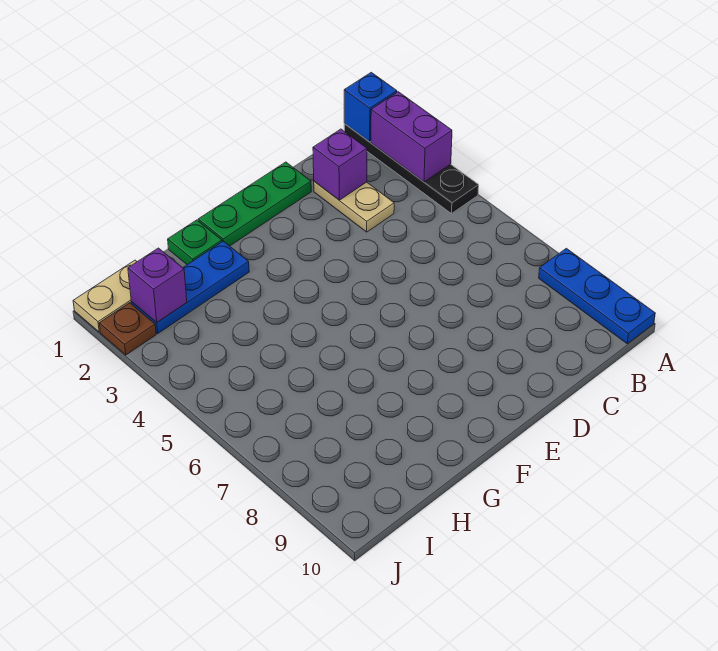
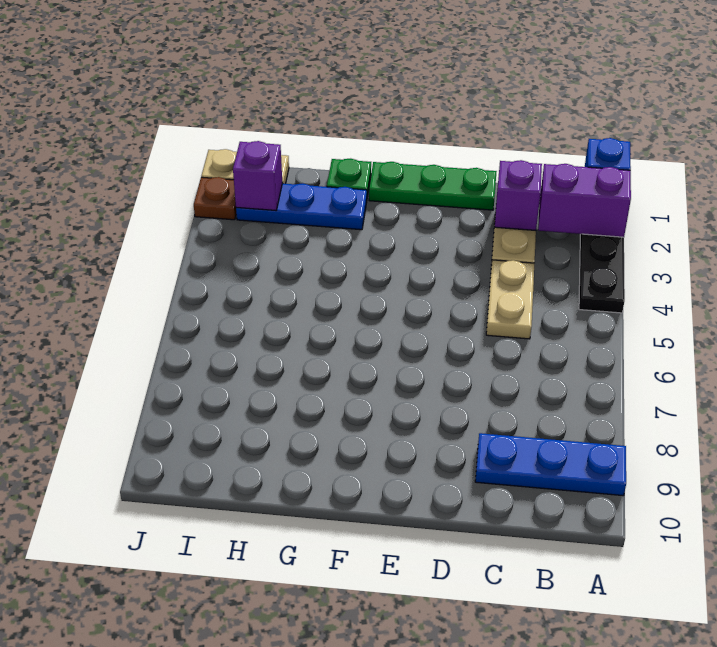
purple brick A2:A3 level 2 -> purple brick A2:B2 level 2
blue plate A8:A10 level 1 -> blue plate A9:C9 level 1
none -> tan plate C4:C5 level 1

